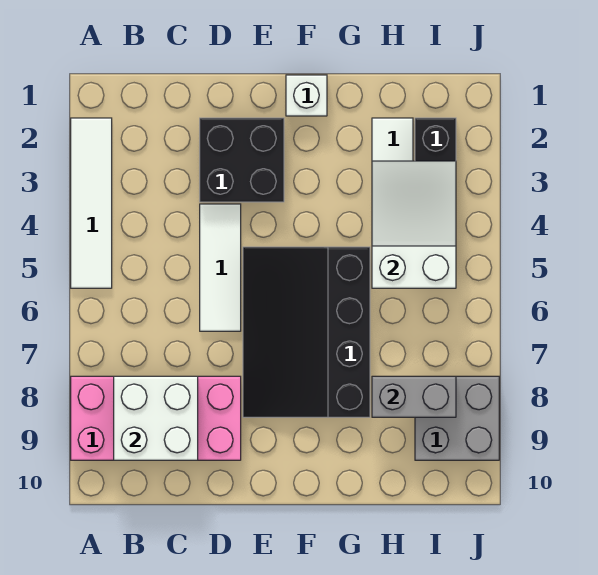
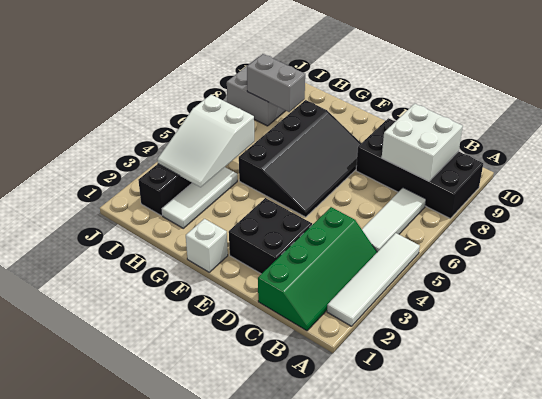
pink brick A8:D9 level 1 -> black brick A8:D9 level 1
none -> green slope B1:C4 level 1 top C
white tile D4:D6 level 1 -> white tile B5:B7 level 1

